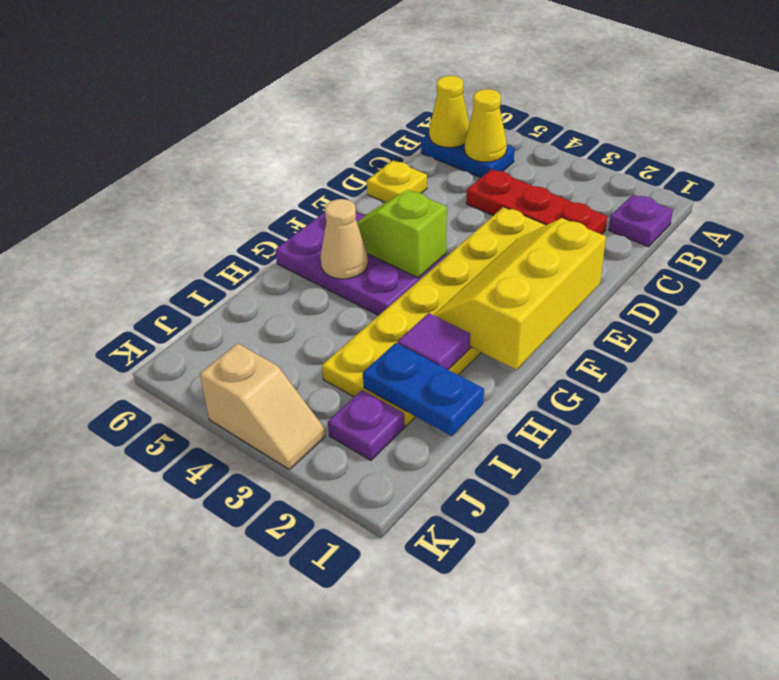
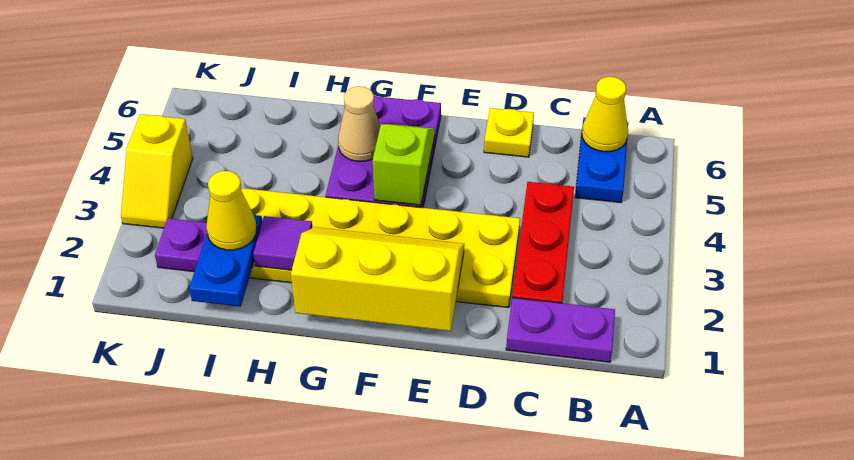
purple plate B1 level 1 -> purple plate B1:C1 level 1
yellow cone B5 level 2 -> yellow cone I2 level 3
tan slope K3:K4 level 1 top 4 -> yellow slope K3:K4 level 1 top 4

